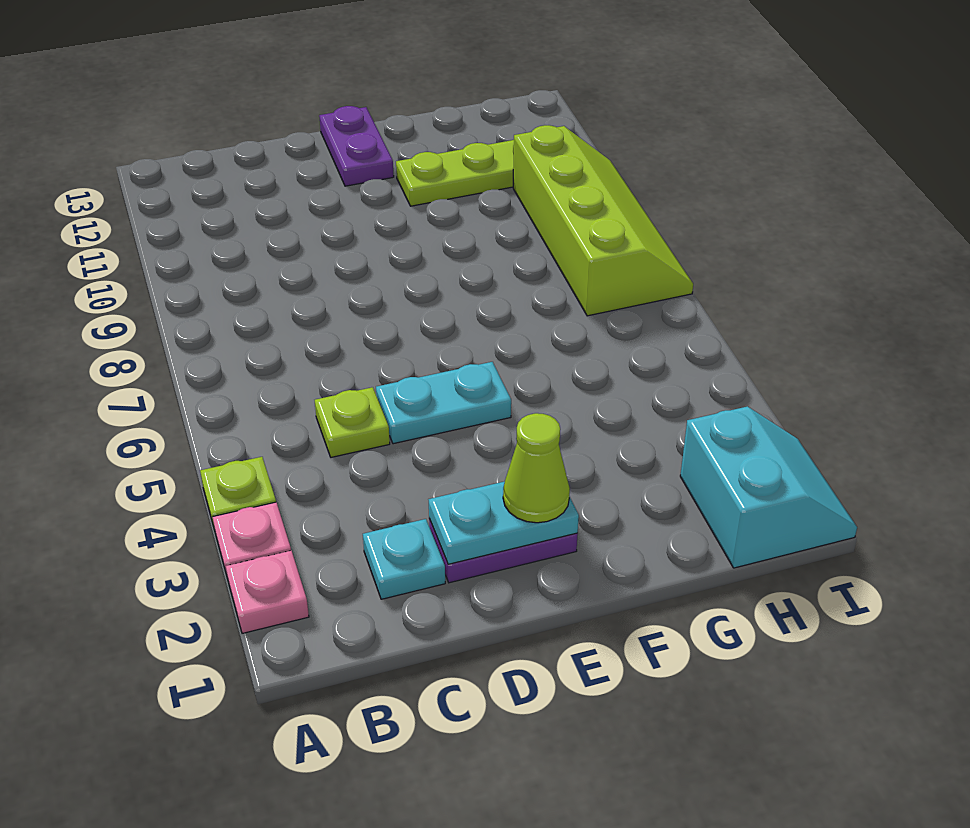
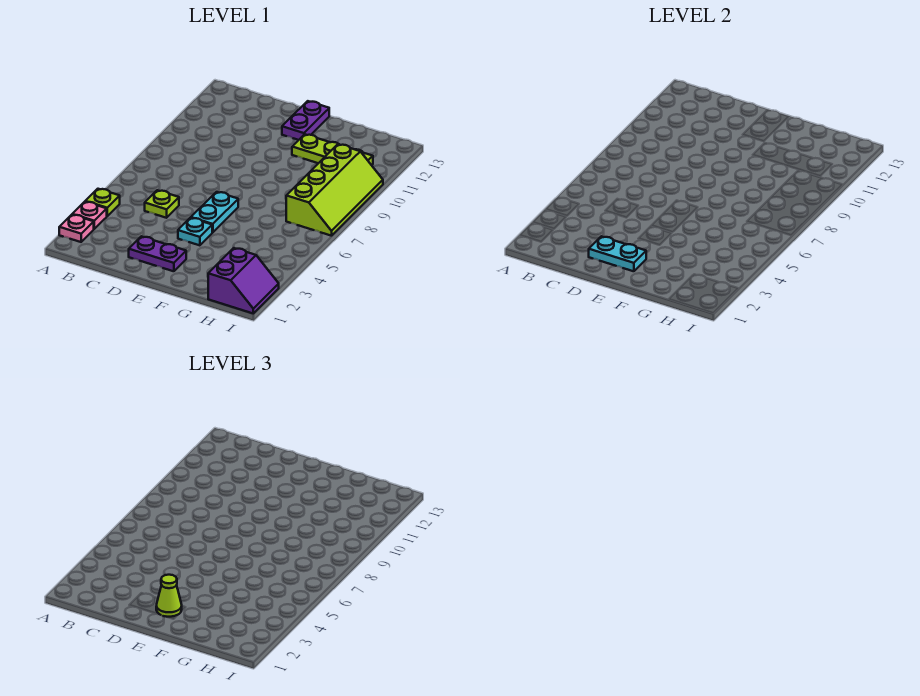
cyan plate C2 level 1 -> cyan plate E4 level 1
cyan plate D5:E5 level 1 -> cyan plate E5:E6 level 1
cyan slope H1:I2 level 1 top H -> purple slope H1:I2 level 1 top H

